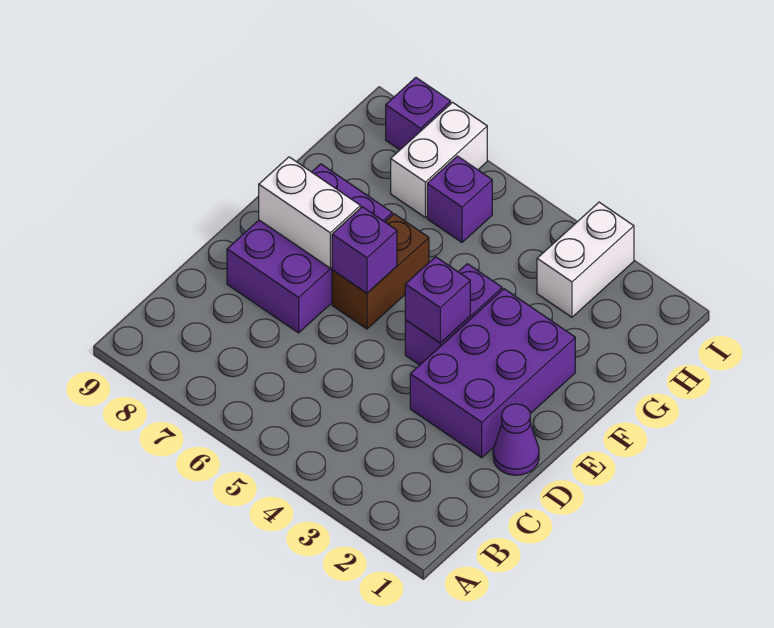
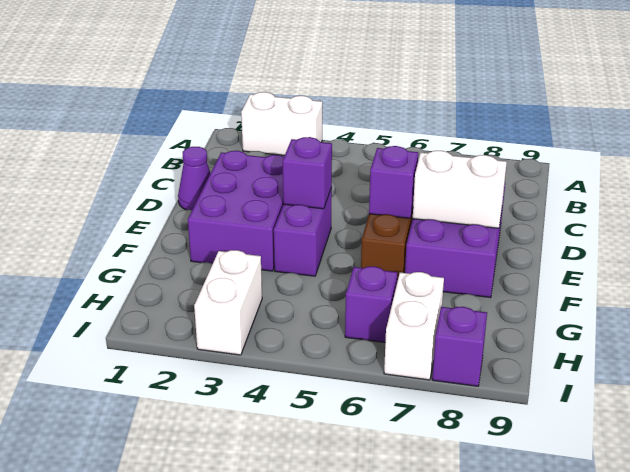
none -> white brick A2:A3 level 1

